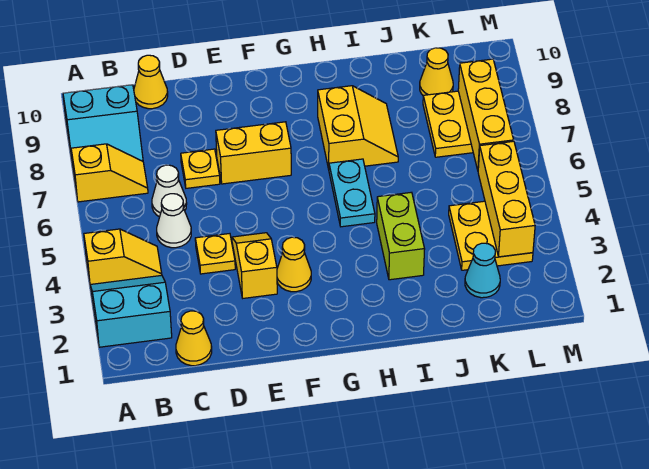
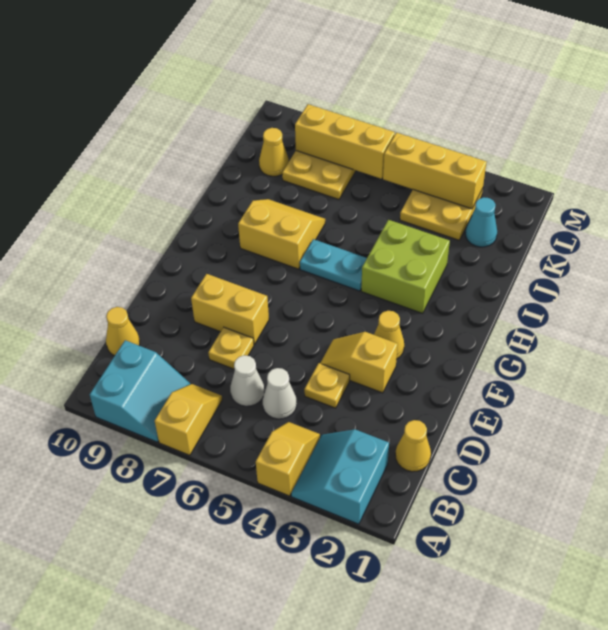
yellow brick E7:F7 level 1 -> yellow brick E7:E8 level 1
lime brick I3:I4 level 1 -> lime brick H3:I4 level 1

